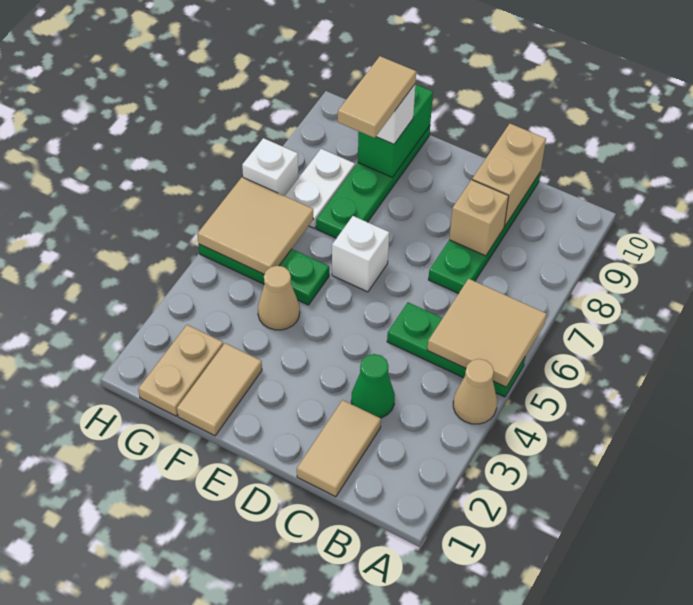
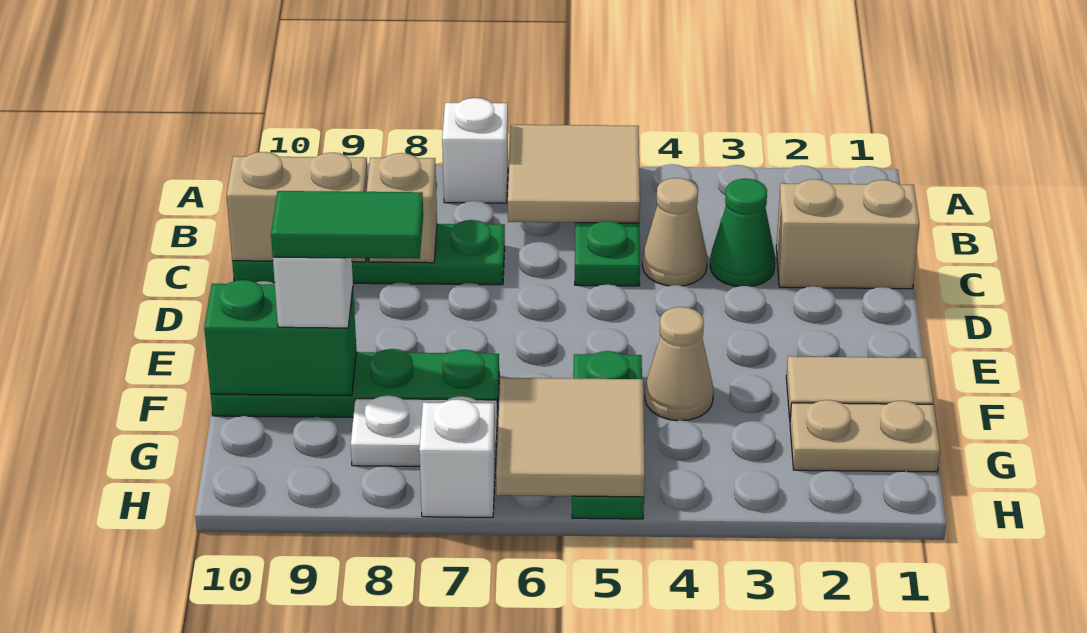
tan cone A4 level 1 -> tan cone C4 level 1
tan tile C1:C2 level 1 -> tan brick C1:C2 level 1
white brick E6 level 1 -> white brick A7 level 1
tan tile F8:F9 level 4 -> green tile F8:F9 level 4

